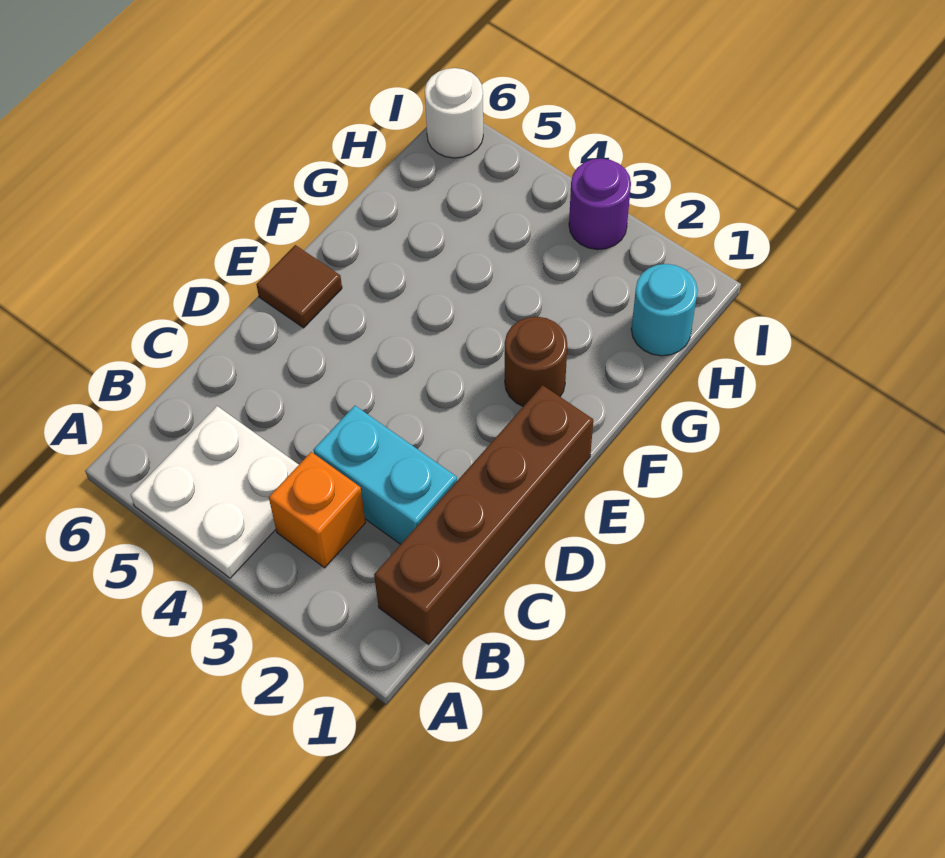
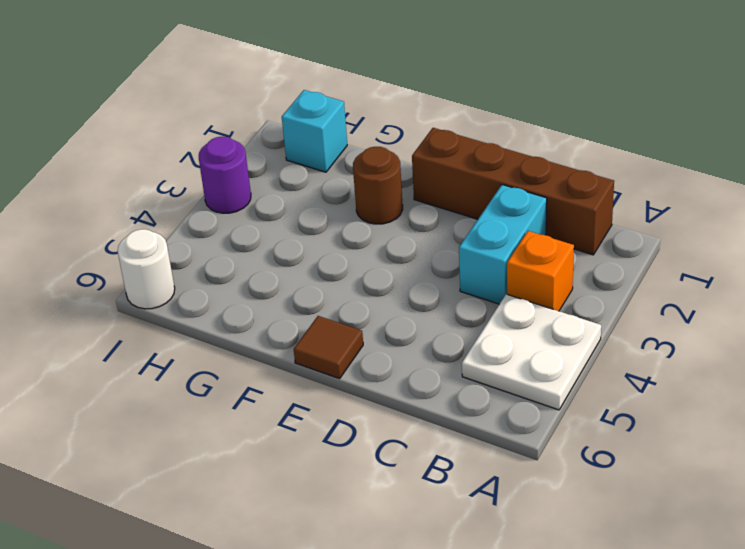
cyan round brick H1 level 1 -> cyan brick H1 level 1

